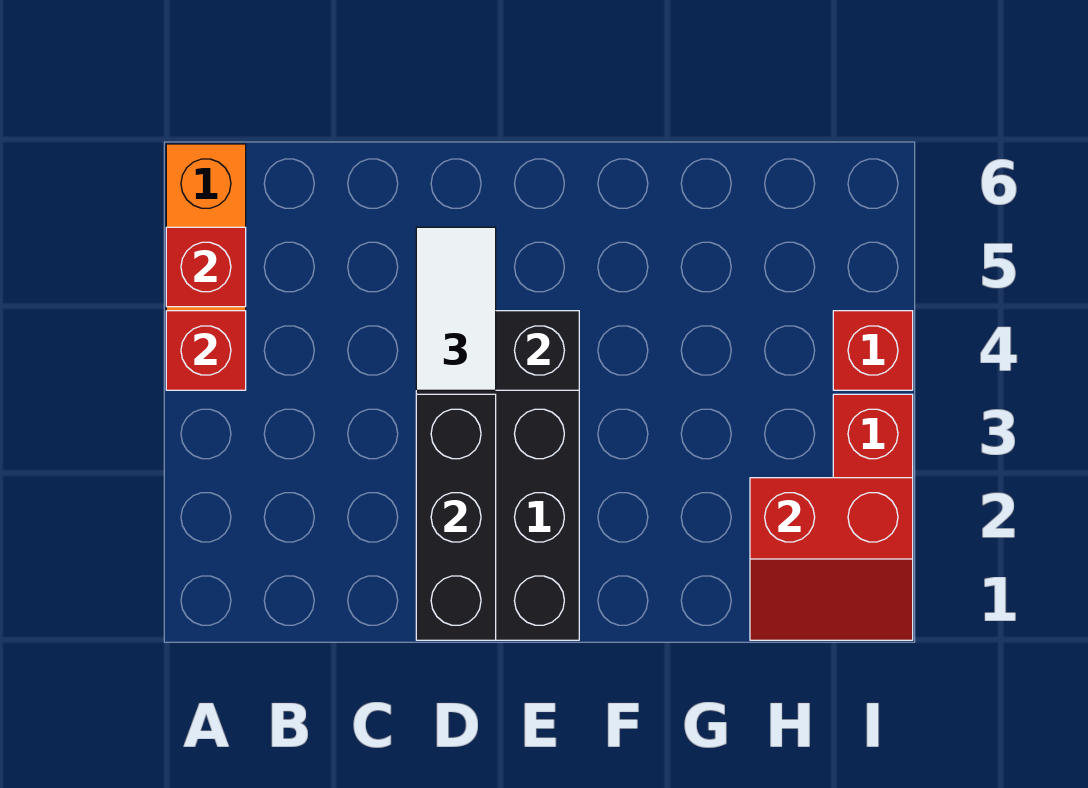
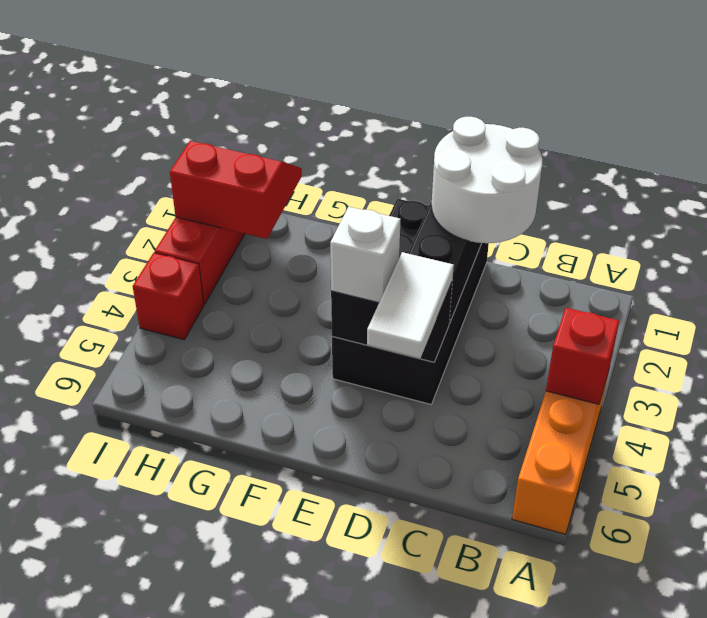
red brick A5 level 2 -> none
none -> white round brick C1:D2 level 3
none -> white brick E4 level 3

